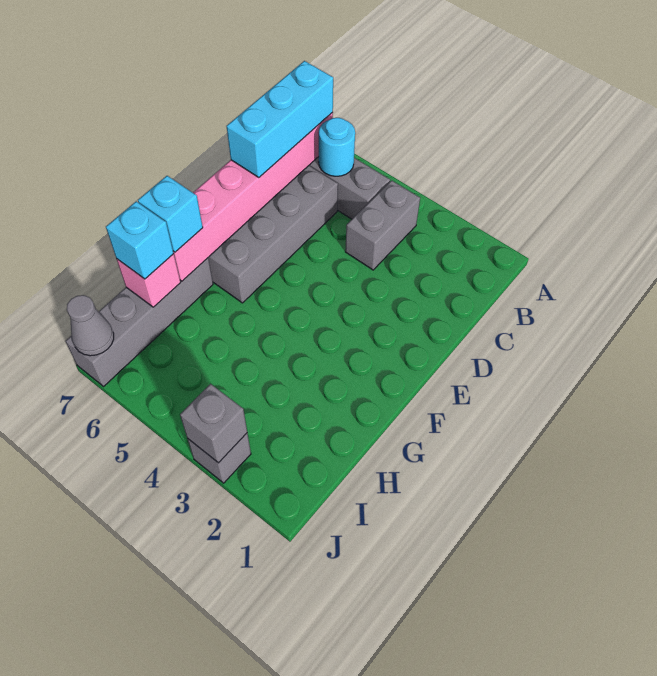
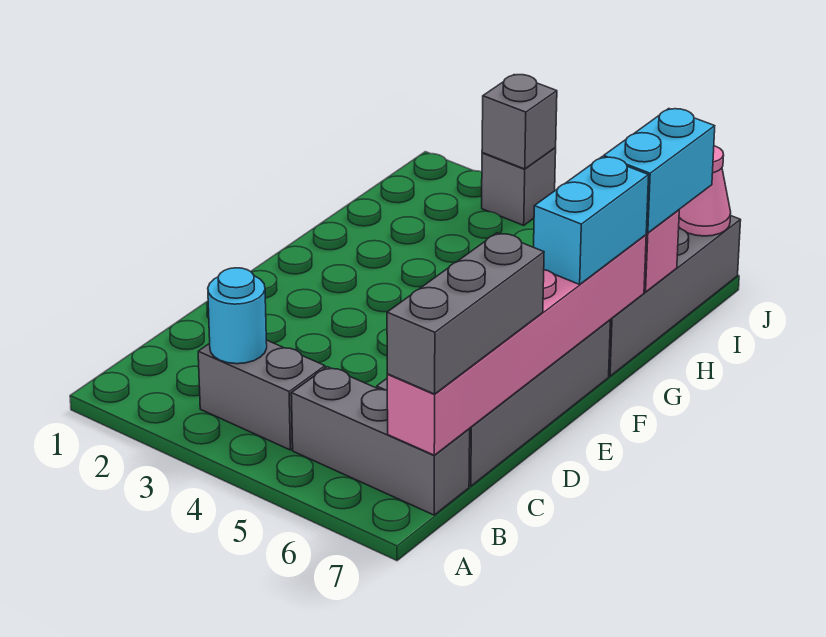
grey brick B4:C4 level 1 -> grey brick B3:B4 level 1
cyan round brick B6 level 2 -> cyan round brick B3 level 2
cyan brick B7:D7 level 3 -> grey brick B7:D7 level 3
cyan brick G7 level 3 -> cyan brick F7:G7 level 3
cyan brick H7 level 3 -> cyan brick H7:I7 level 3
grey cone J7 level 2 -> pink cone J7 level 2

